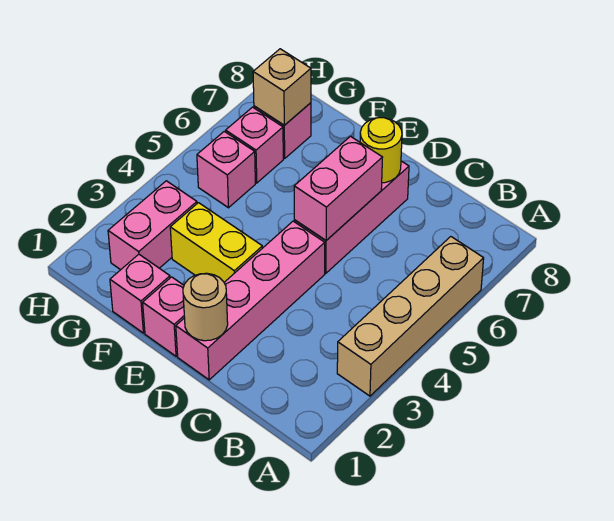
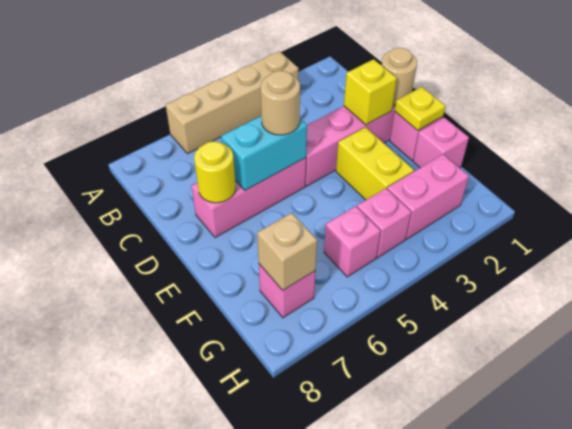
none -> yellow brick D2 level 2
pink brick D5:D6 level 2 -> cyan brick D5:D6 level 2
none -> tan round brick D5 level 3
none -> yellow plate E1 level 2
pink brick G6 level 1 -> pink brick G4 level 1

